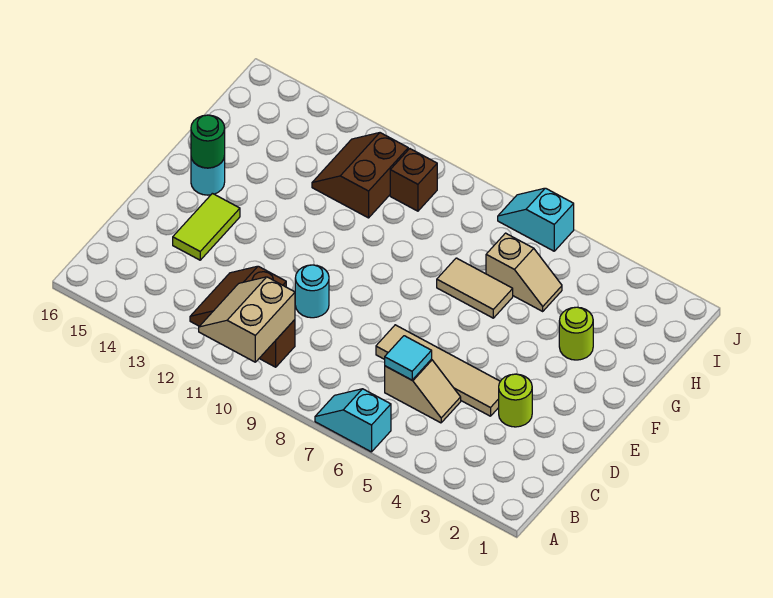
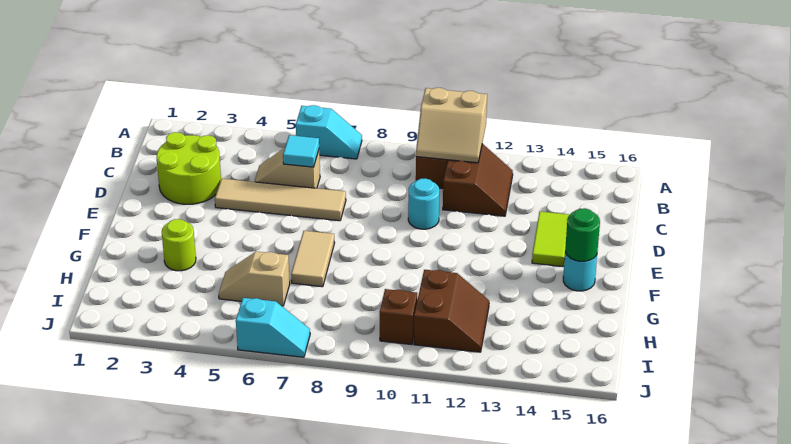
tan slope A10:B11 level 2 top 10 -> tan slope A10:B11 level 2 top A
lime round brick D3 level 1 -> lime round brick C2:D3 level 1
tan tile G6:G7 level 1 -> tan tile F7:G7 level 1

